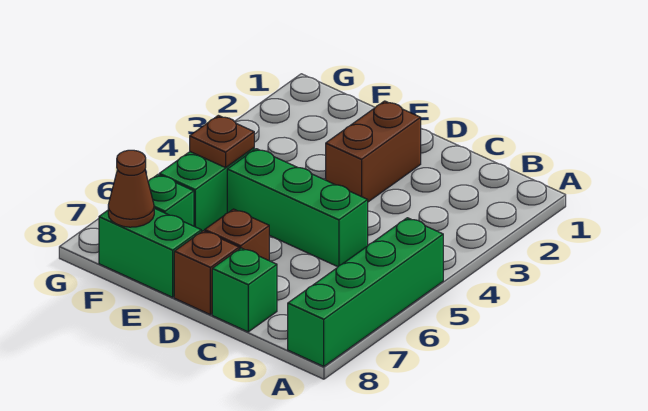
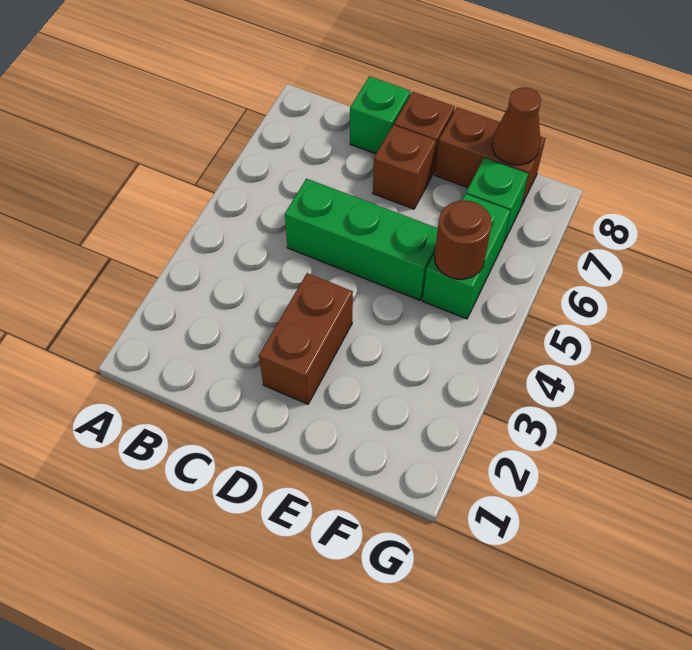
green brick A5:A8 level 1 -> none
green brick E8:F8 level 1 -> brown brick E8:F8 level 1
brown plate F5 level 2 -> brown round brick F5 level 2

